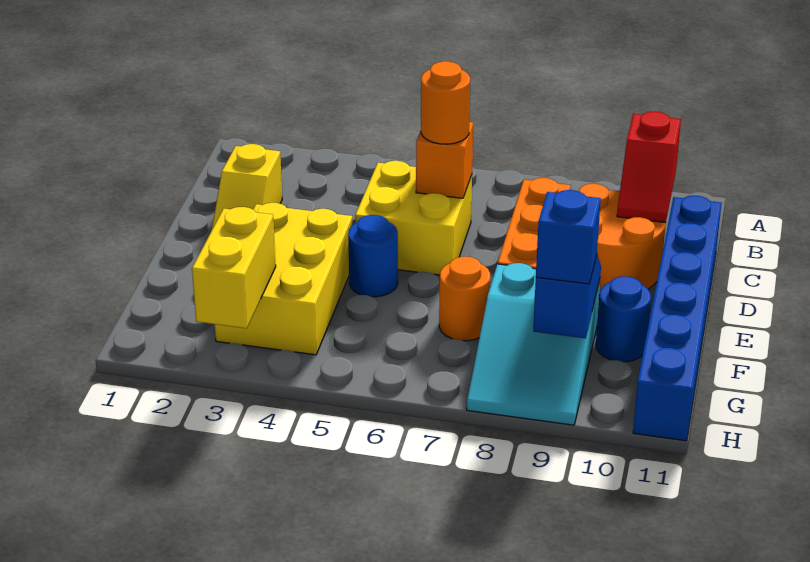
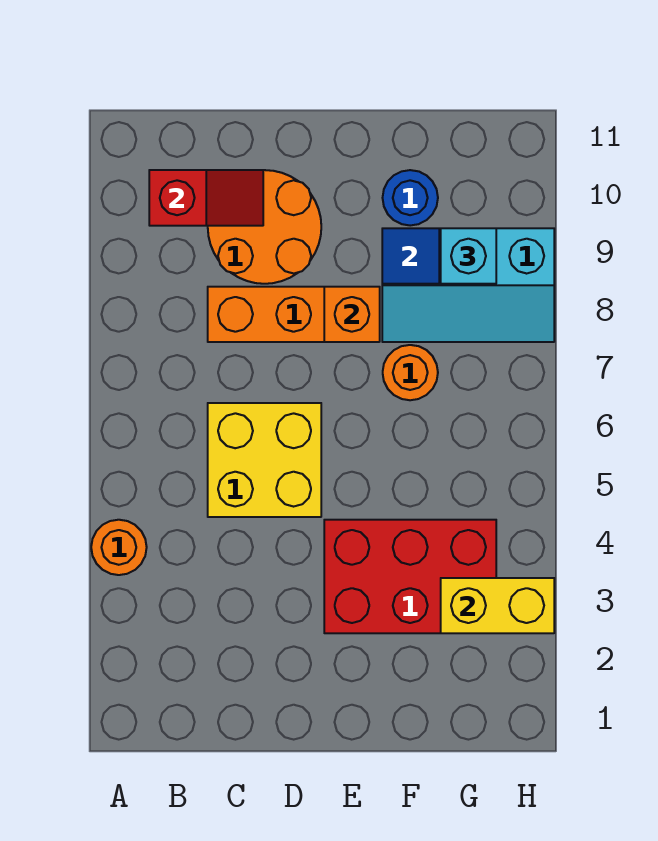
yellow slope C2:D2 level 1 top C -> none
orange brick C6 level 2 -> orange brick E8 level 2
orange round brick C6 level 3 -> orange round brick A4 level 1
blue brick C11:H11 level 1 -> none
yellow brick E3:G4 level 1 -> red brick E3:G4 level 1
blue round brick E5 level 1 -> none
cyan slope F8:H9 level 1 top F -> cyan slope F8:H9 level 1 top 9
blue brick G9 level 3 -> cyan brick G9 level 3

